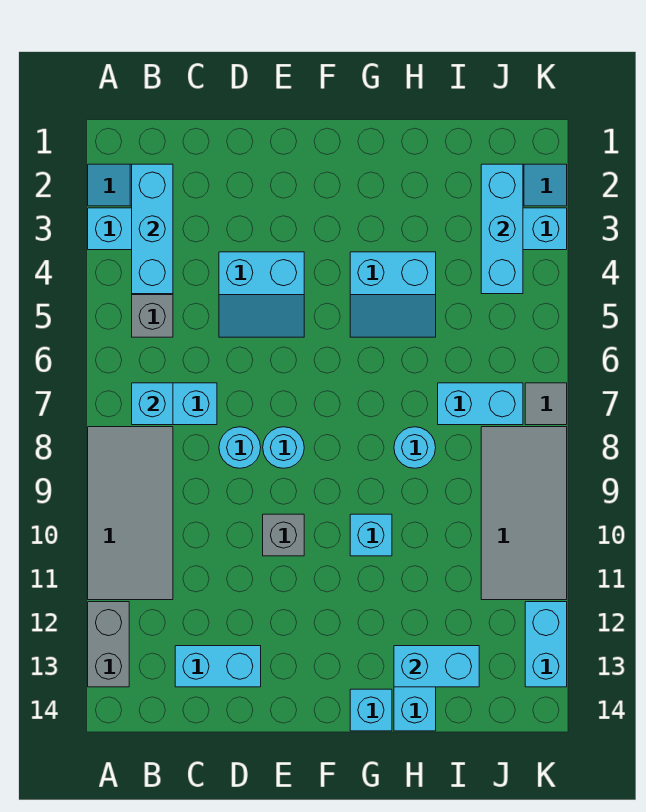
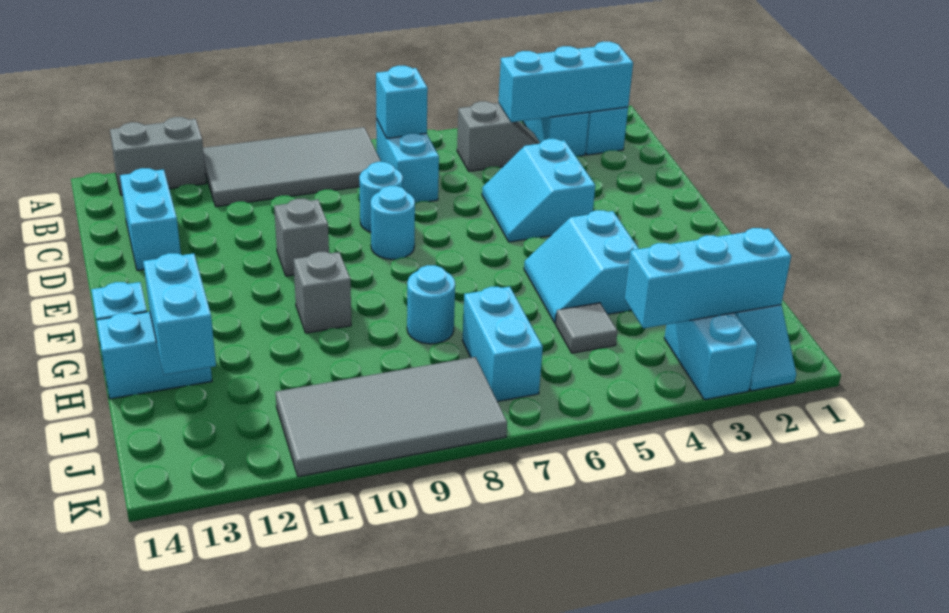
cyan brick G10 level 1 -> grey brick G10 level 1
grey tile K7 level 1 -> grey tile I5 level 1
cyan brick K12:K13 level 1 -> none

